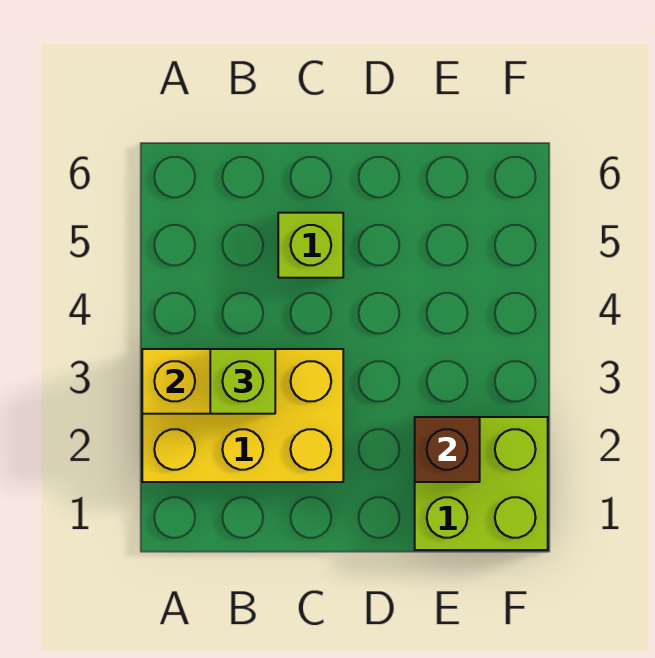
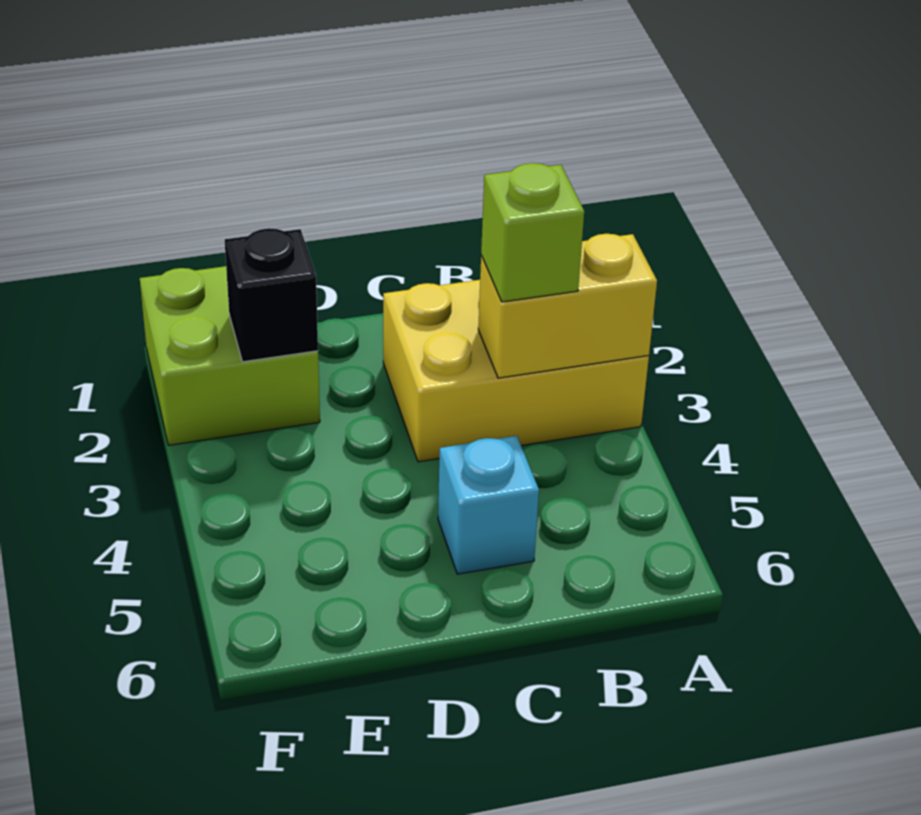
lime brick C5 level 1 -> cyan brick C5 level 1
brown brick E2 level 2 -> black brick E2 level 2

